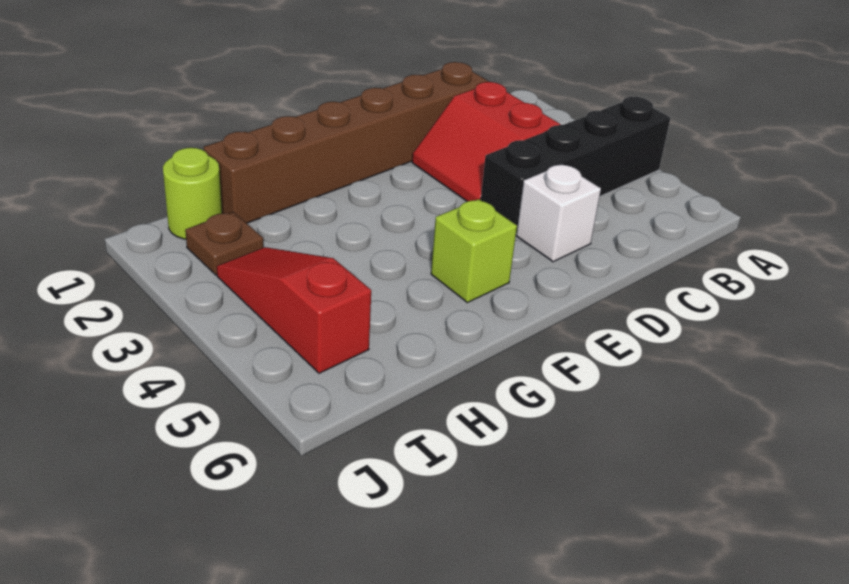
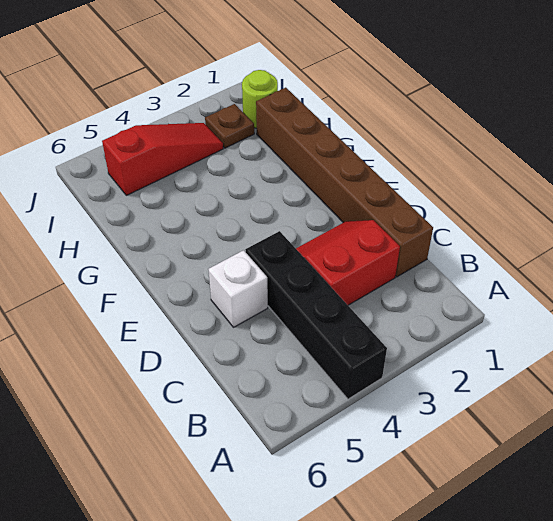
lime brick F5 level 1 -> none

